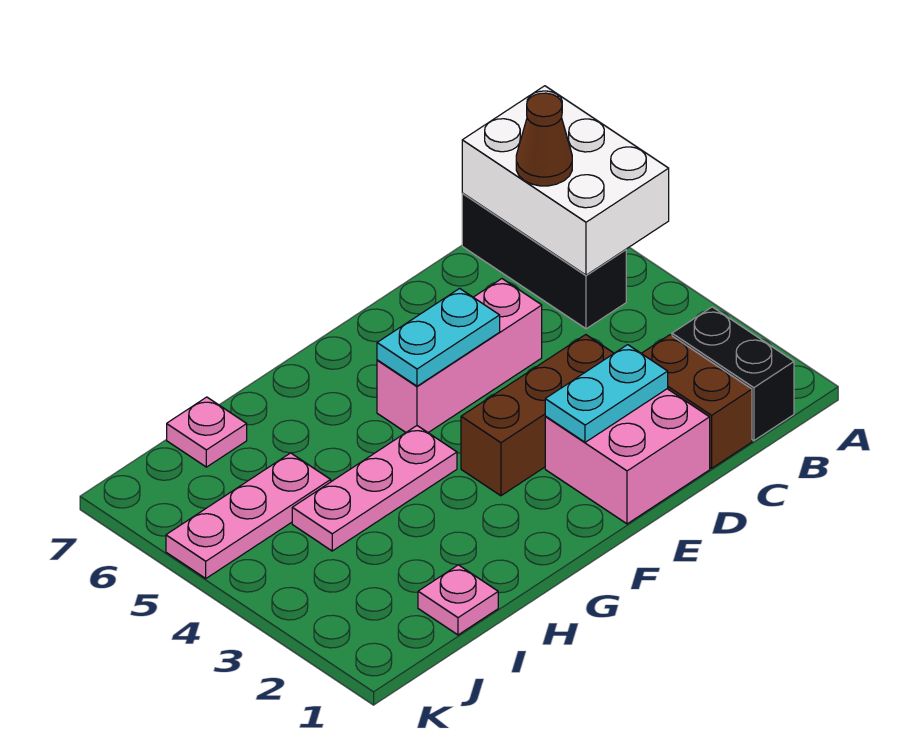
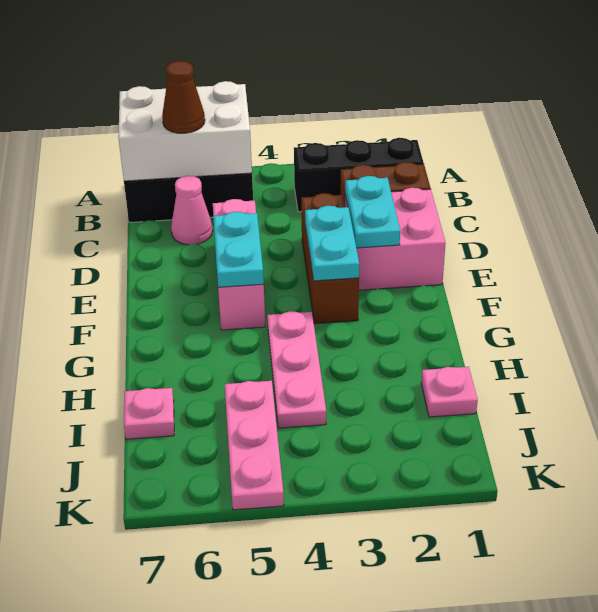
black brick B1:B2 level 1 -> black brick B1:B3 level 1
none -> pink cone C6 level 1
none -> cyan plate E3:F3 level 2

